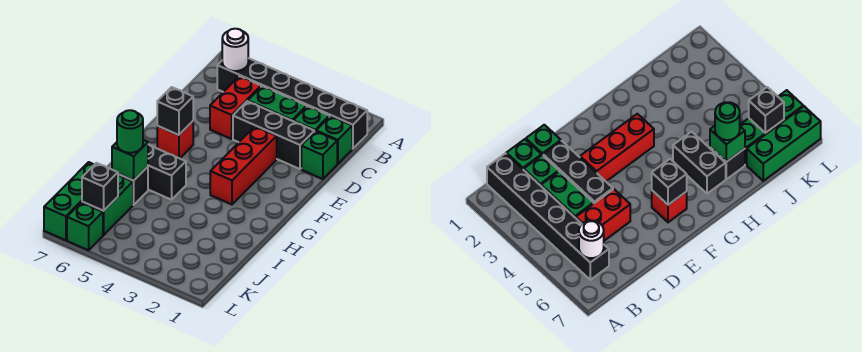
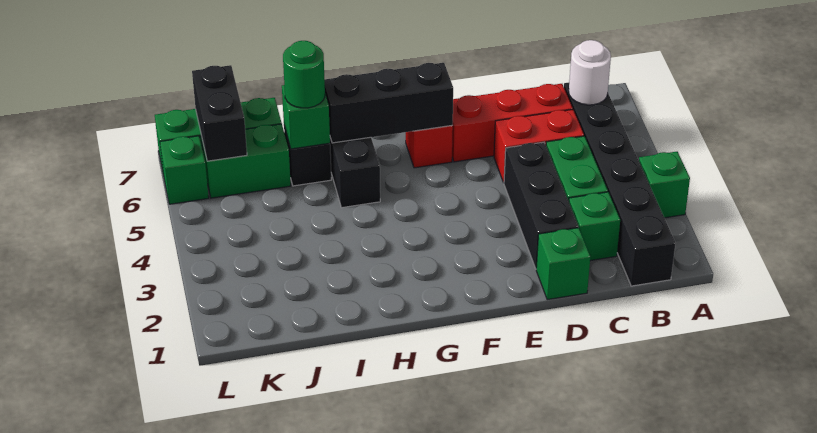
green brick C1 level 1 -> green brick A3 level 1
red brick E3:G3 level 1 -> red brick C6:E6 level 1
black brick F6 level 2 -> black brick F6:H6 level 2
black brick K6 level 2 -> black brick K6:K7 level 2

